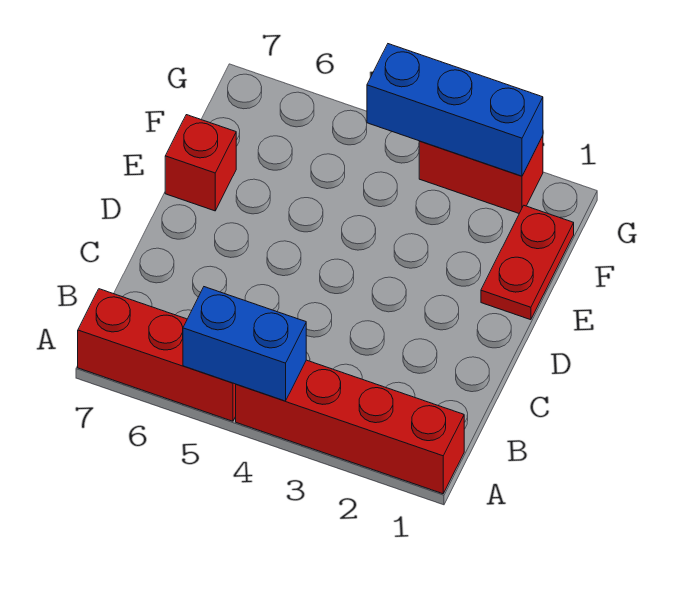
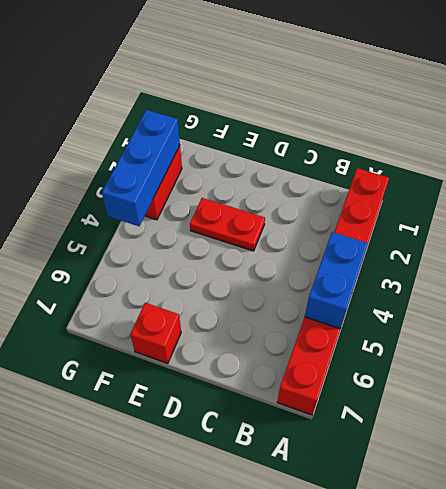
red plate E1:F1 level 1 -> red plate D3:E3 level 1

